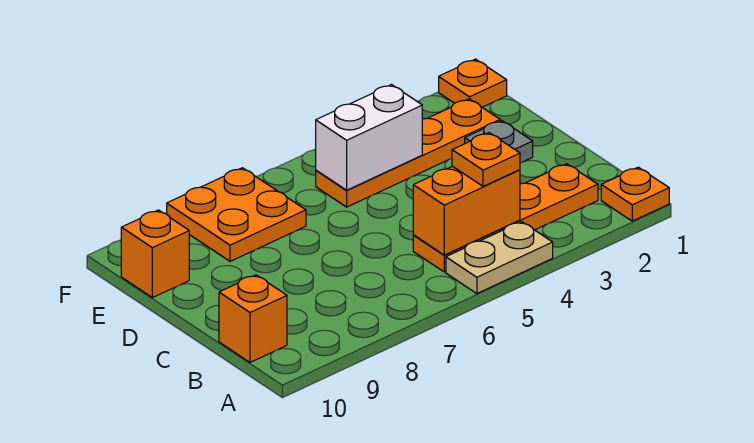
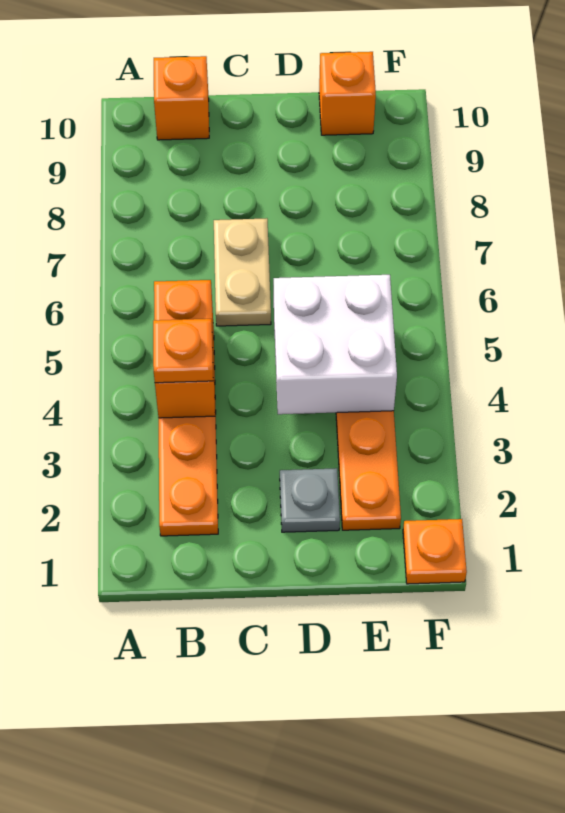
orange plate A1 level 1 -> none
tan plate A4:A5 level 1 -> tan plate C6:C7 level 1
white brick E4:E5 level 2 -> white brick D4:E5 level 2
orange plate E7:F8 level 1 -> none

